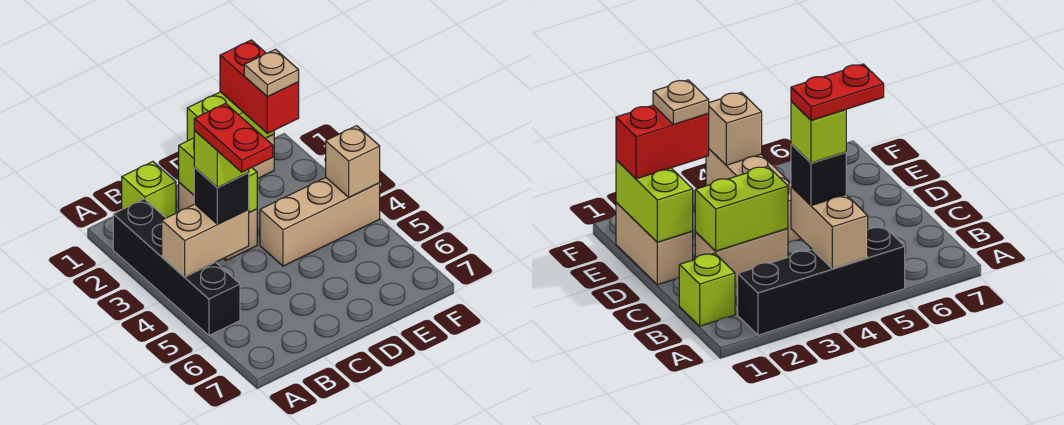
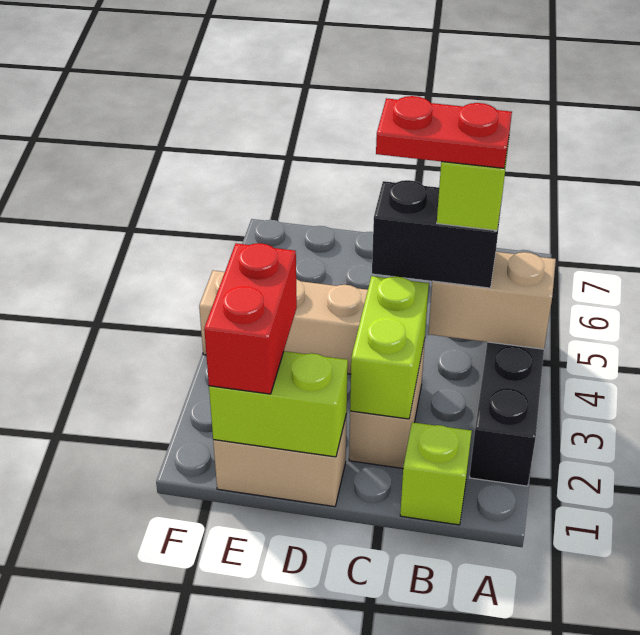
black brick B4 level 3 -> black brick B4:C4 level 3
red plate B4:B5 level 5 -> red plate B4:C4 level 5
tan plate E2 level 4 -> none
tan brick F4 level 2 -> none

